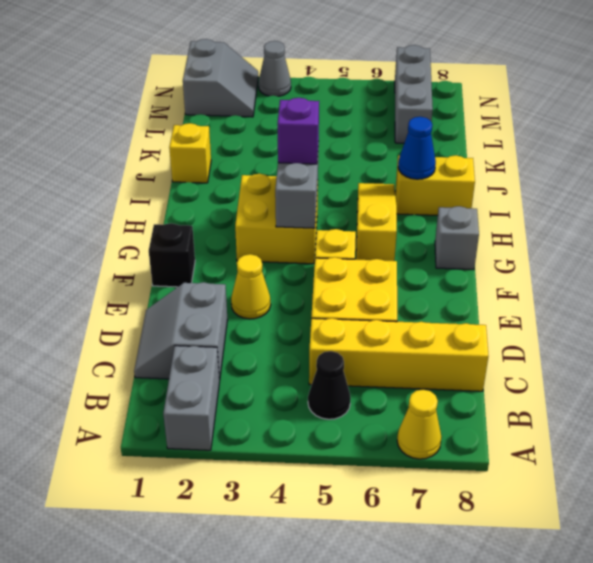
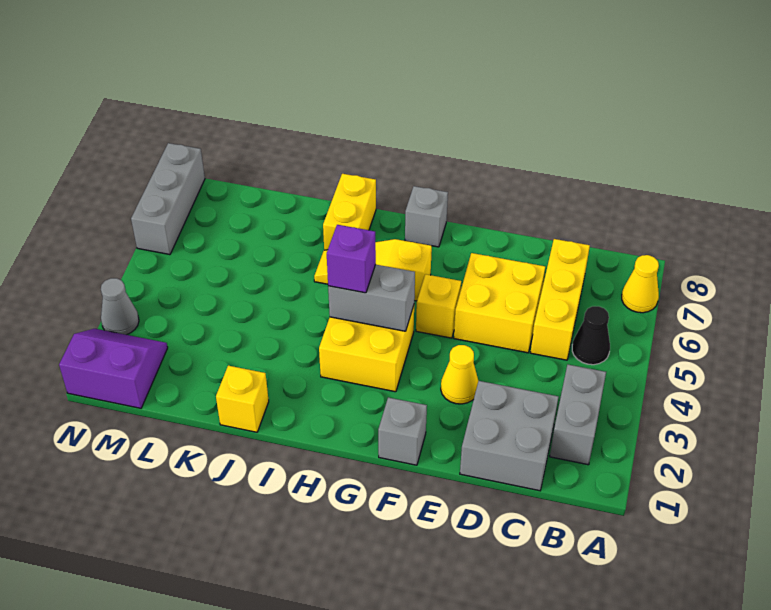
grey brick A2:B2 level 1 -> grey brick B2:B3 level 1
grey slope C1:D2 level 1 top 2 -> grey brick C1:D2 level 1
yellow brick C5:C8 level 1 -> yellow brick C5:C7 level 1
black brick F1 level 1 -> grey brick F1 level 1
blue cone I7 level 2 -> none
grey brick L7:N7 level 1 -> grey brick N6:N8 level 1
grey slope M1:N2 level 1 top 1 -> purple slope M1:N2 level 1 top 1

